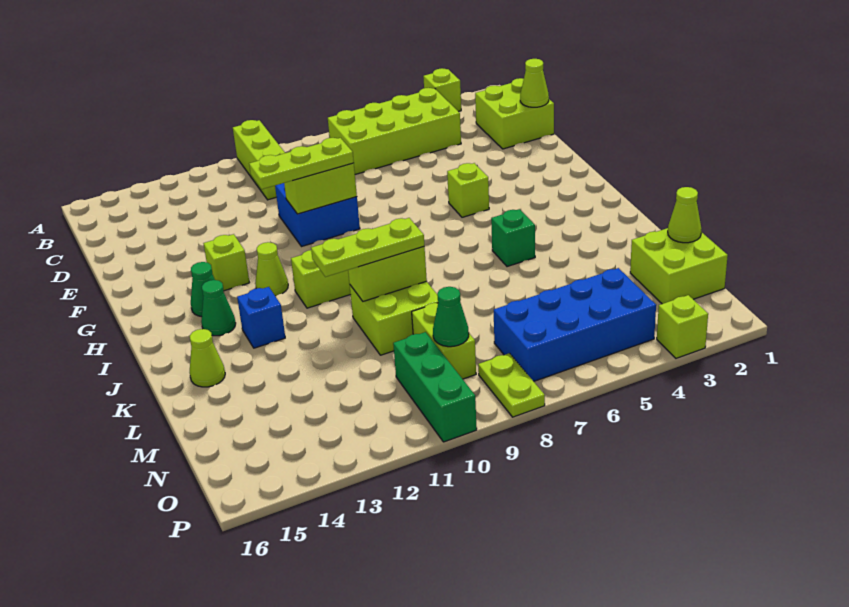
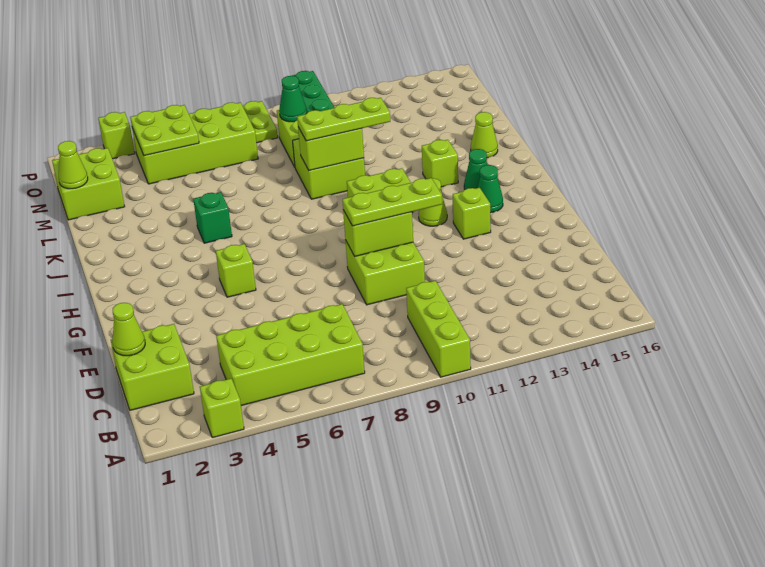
blue brick E9:F10 level 1 -> lime brick E9:F10 level 1
blue brick J13 level 1 -> lime brick J13 level 1
blue brick N4:O7 level 1 -> lime brick N4:O7 level 1
none -> lime plate N4:O5 level 2

